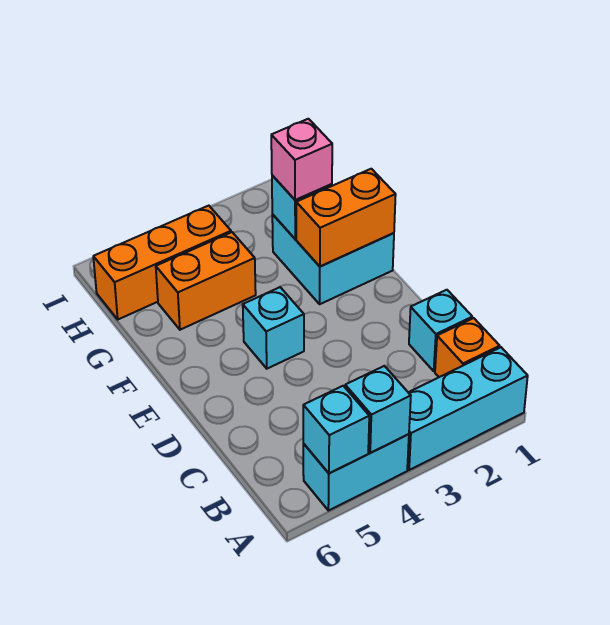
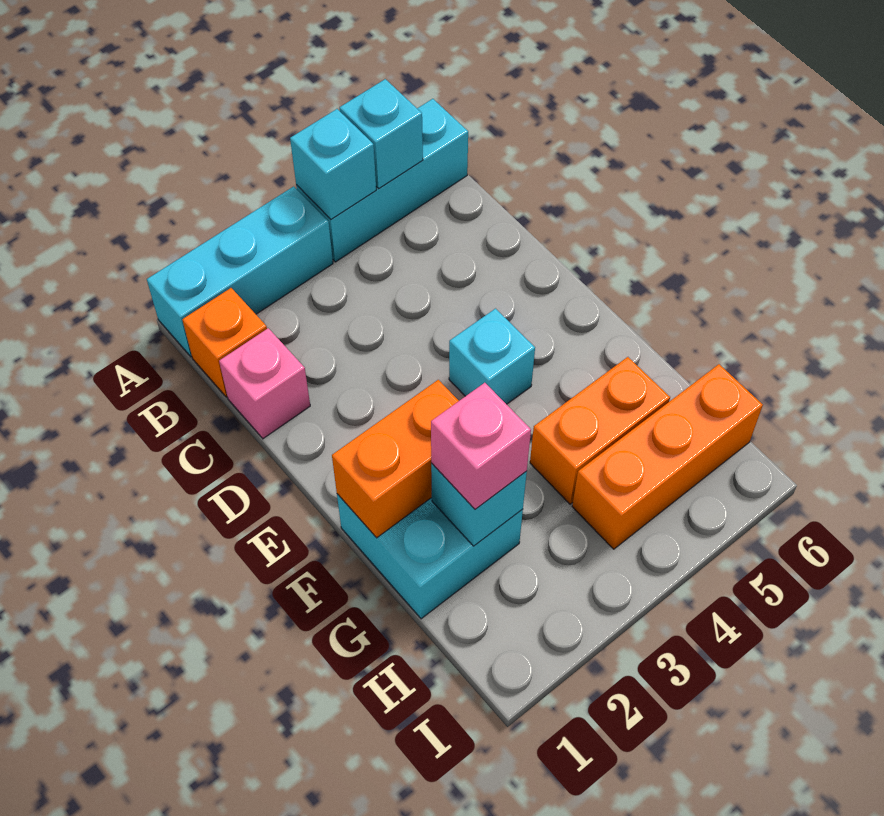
cyan brick A4:A5 level 1 -> cyan brick A4:A6 level 1
cyan brick C1 level 1 -> pink brick C1 level 1

